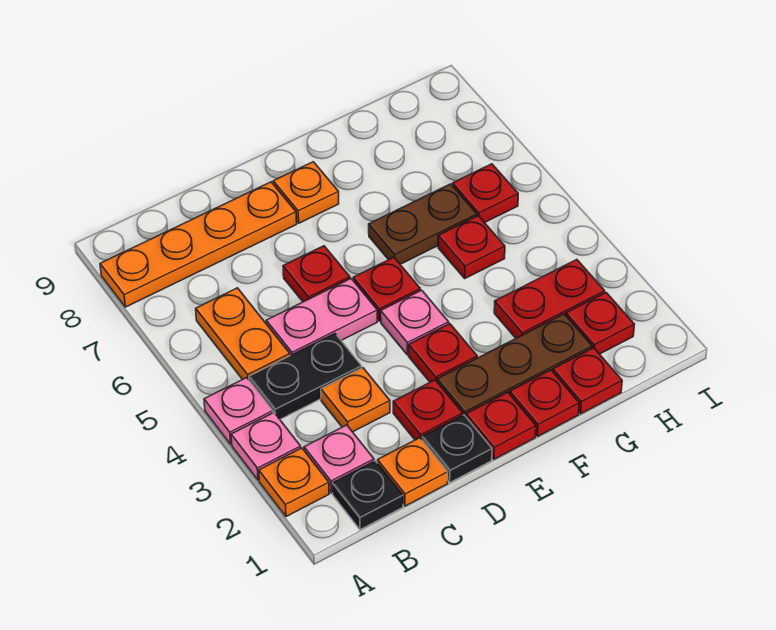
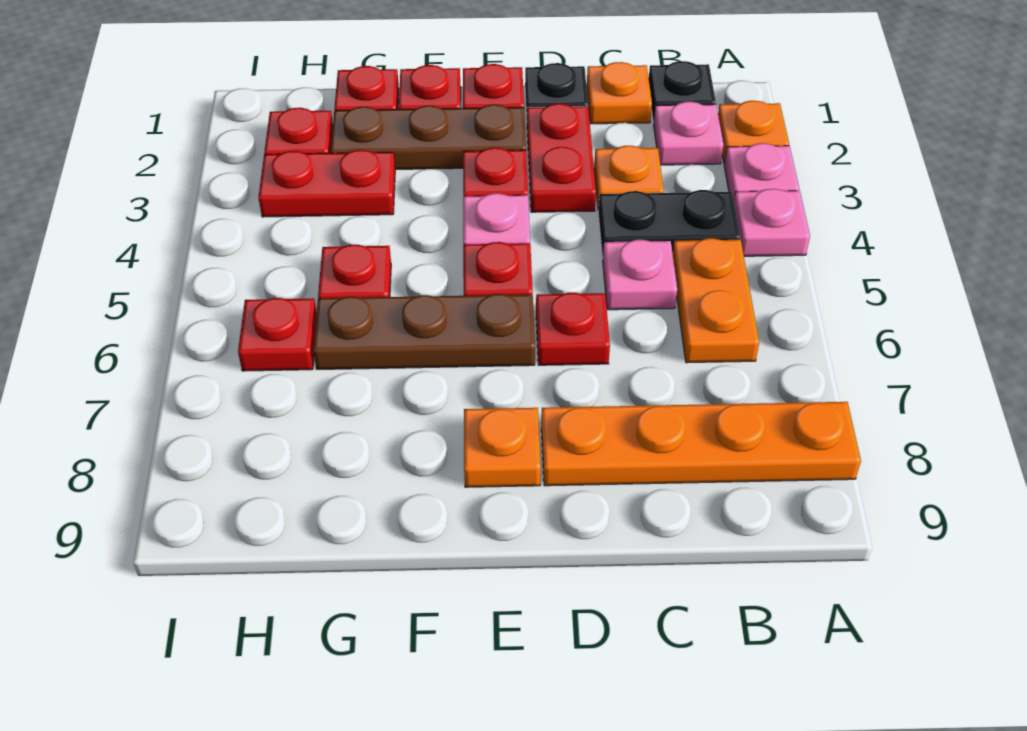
pink plate C5:D5 level 1 -> pink plate C5 level 1
red plate D2 level 1 -> red plate D2:D3 level 1
brown plate F6:G6 level 1 -> brown plate E6:G6 level 1

